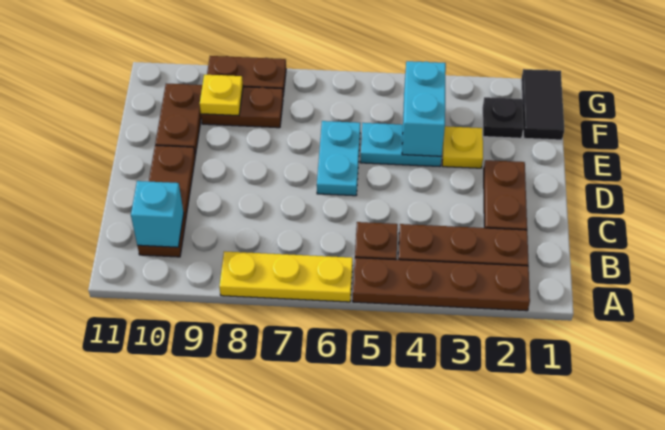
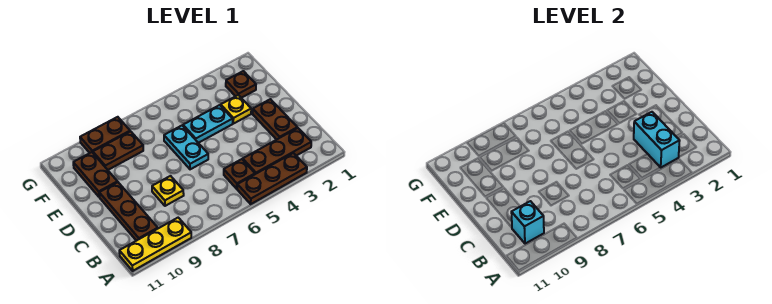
brown plate A2:A5 level 1 -> brown plate A3:A5 level 1
yellow plate A6:A8 level 1 -> yellow plate A9:A11 level 1
cyan brick E4:F4 level 2 -> cyan brick B3:C3 level 2
black tile F1:G1 level 1 -> none
black plate F2 level 1 -> brown plate F2 level 1
yellow plate F9 level 2 -> yellow plate C8 level 1

